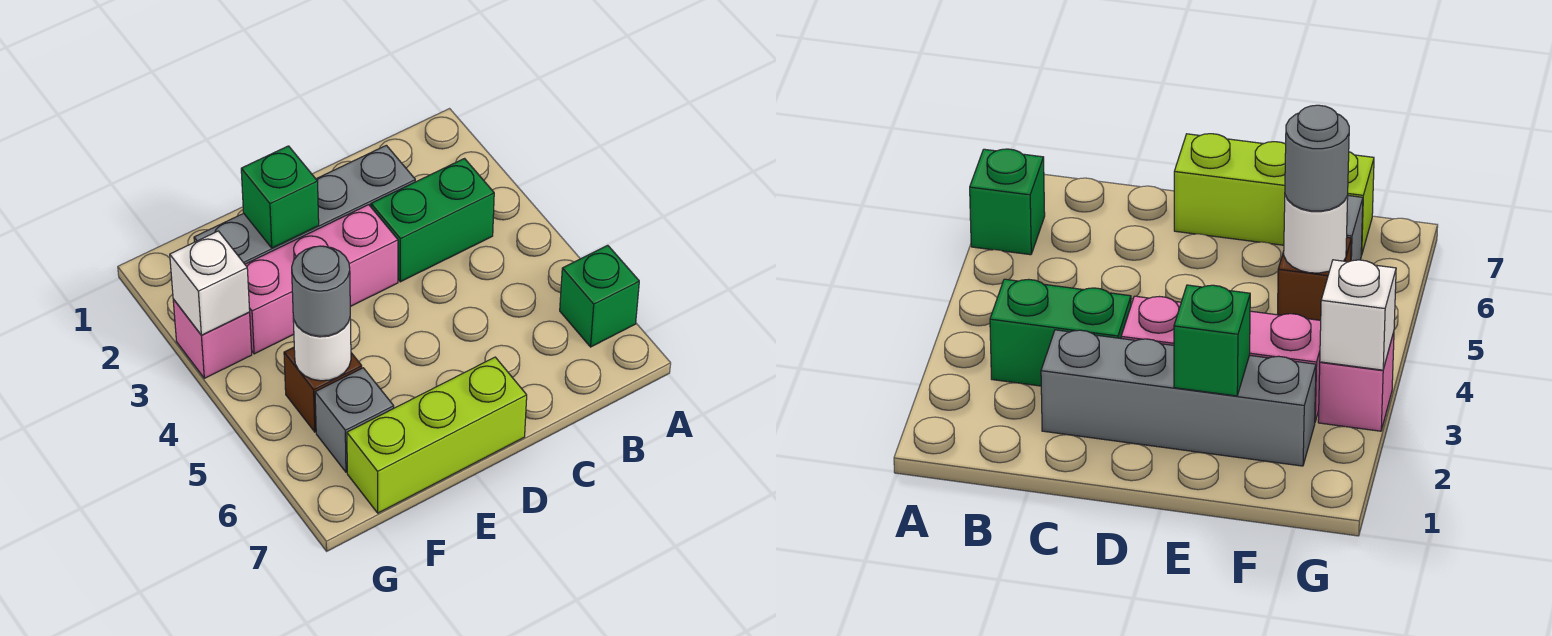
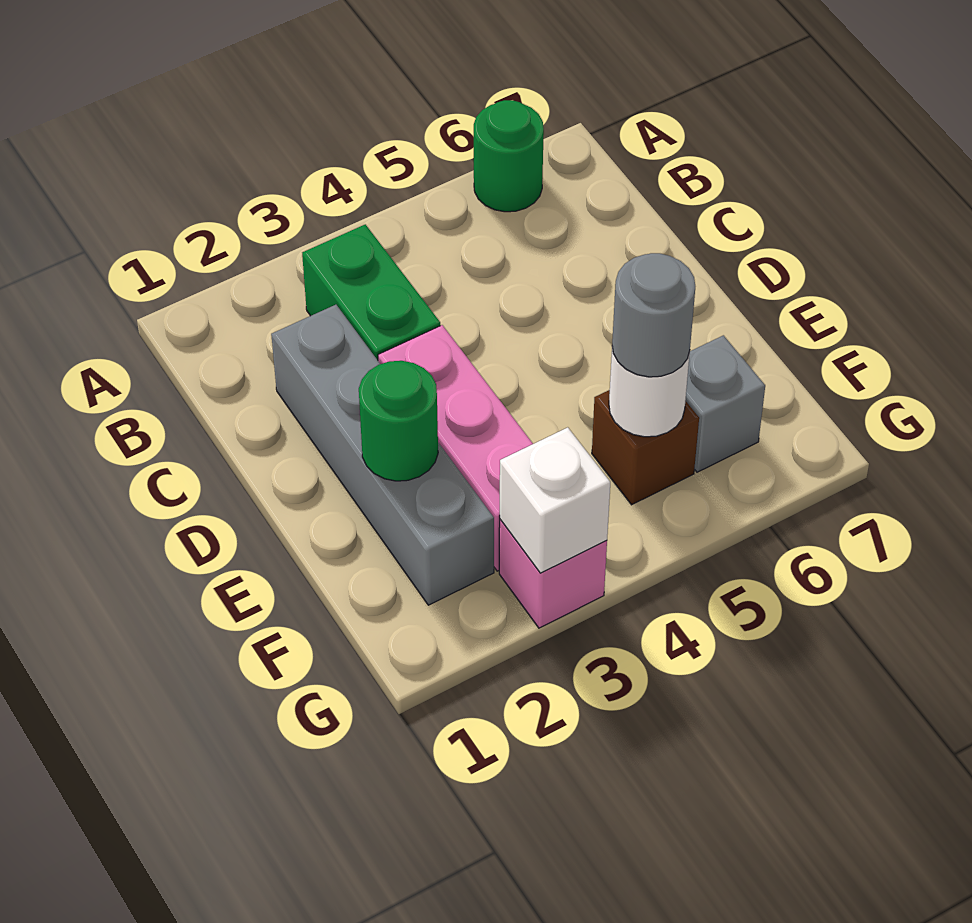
green brick A6 level 1 -> green round brick A6 level 1
lime brick D7:F7 level 1 -> none
green brick E2 level 2 -> green round brick E2 level 2

